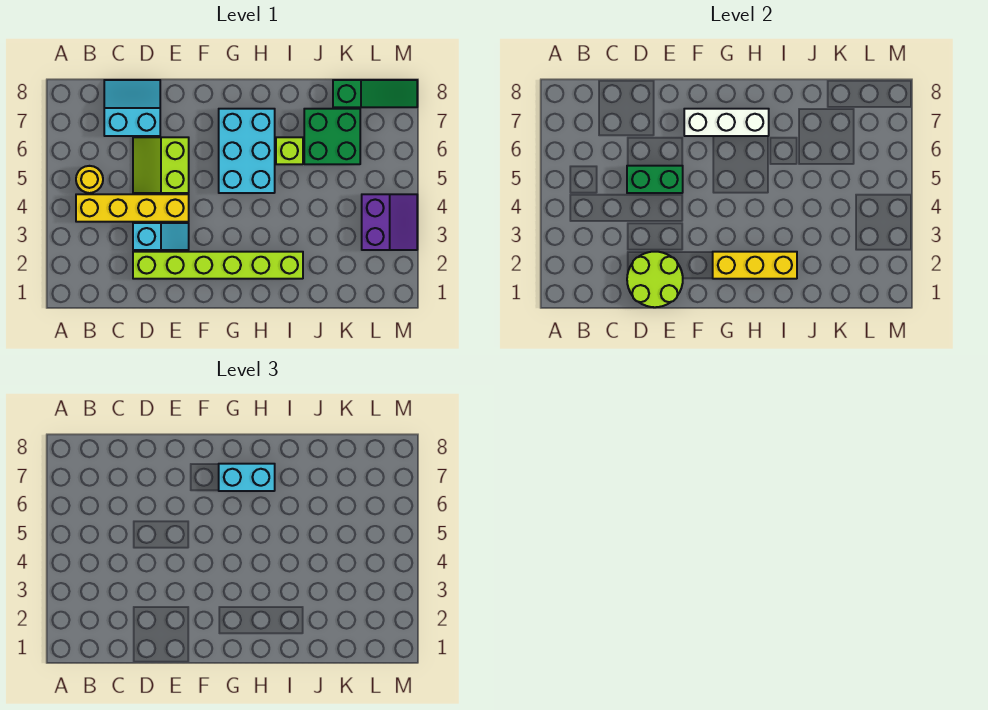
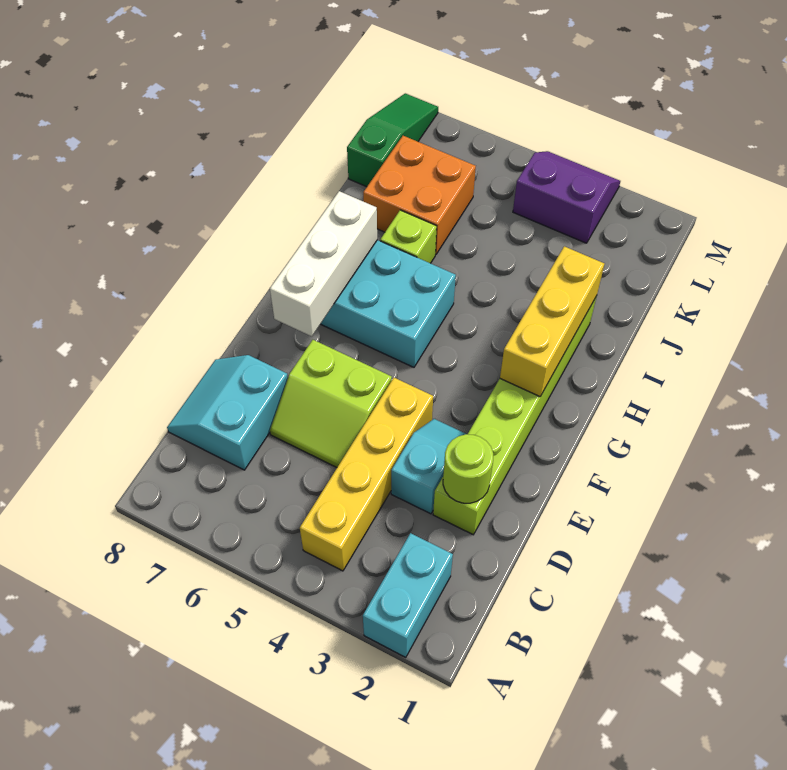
yellow round brick B5 level 1 -> none
lime round brick D1:E2 level 2 -> lime round brick D2 level 2
green brick D5:E5 level 2 -> none
cyan brick G7:H7 level 3 -> cyan brick A2:B2 level 1
green brick J6:K7 level 1 -> orange brick J6:K7 level 1

